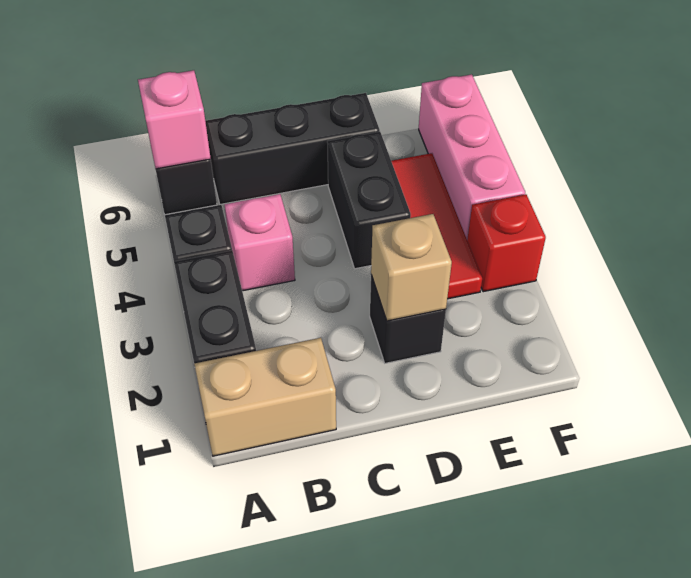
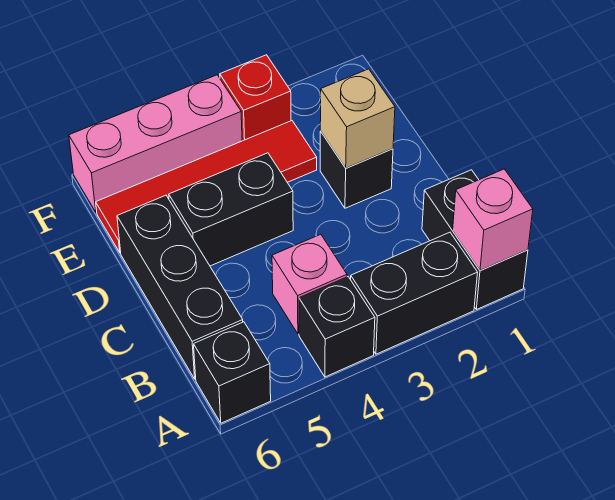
tan brick A1:B1 level 1 -> black brick A1:B1 level 1
pink brick A6 level 2 -> pink brick A1 level 2
red tile E3:E5 level 1 -> red tile E3:E6 level 1

